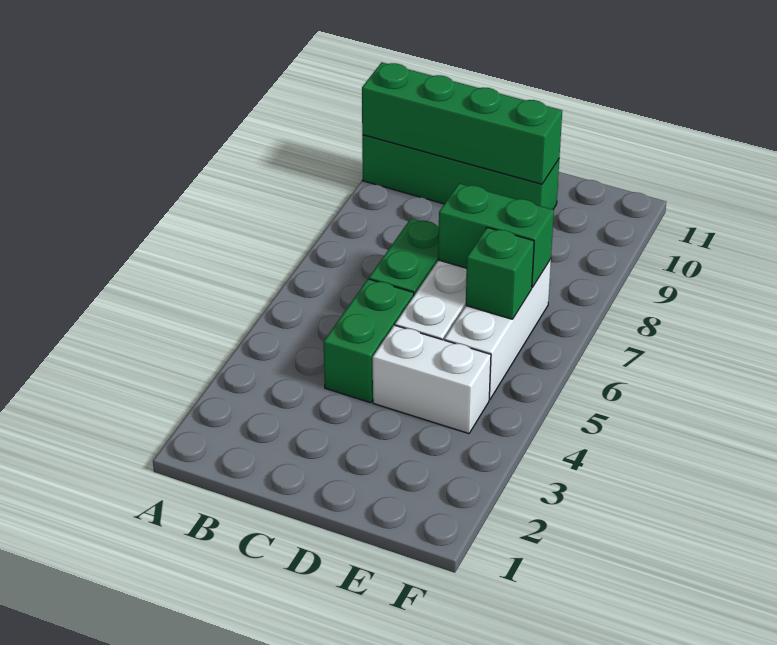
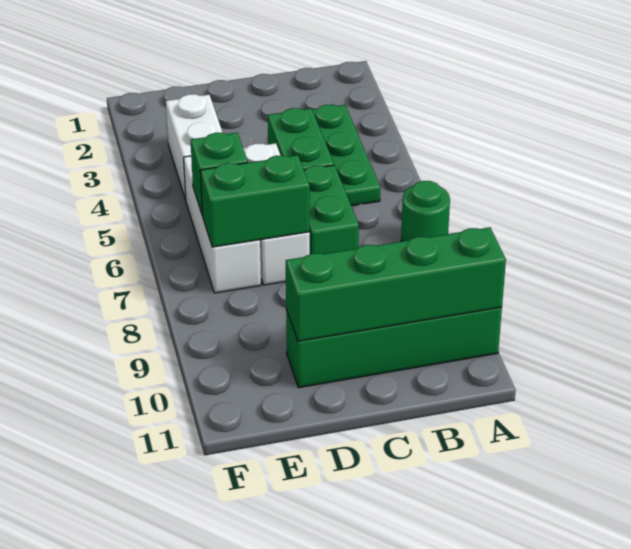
none -> green round brick A7 level 1
none -> green plate B3:B5 level 1
white brick D4:E4 level 1 -> white brick E3:E4 level 1

